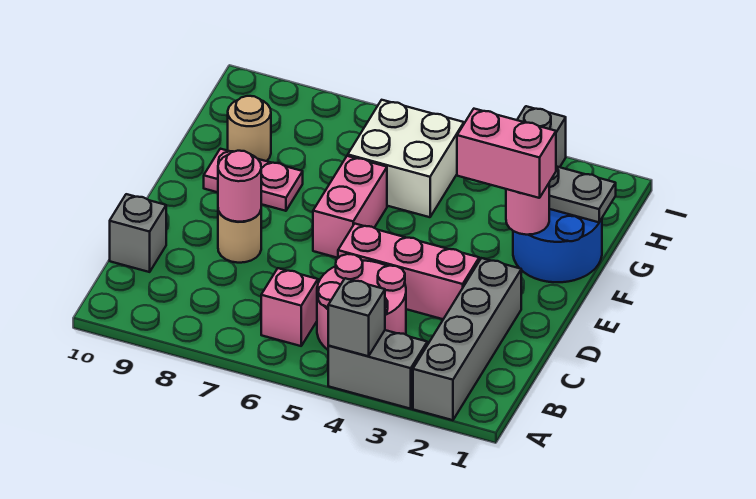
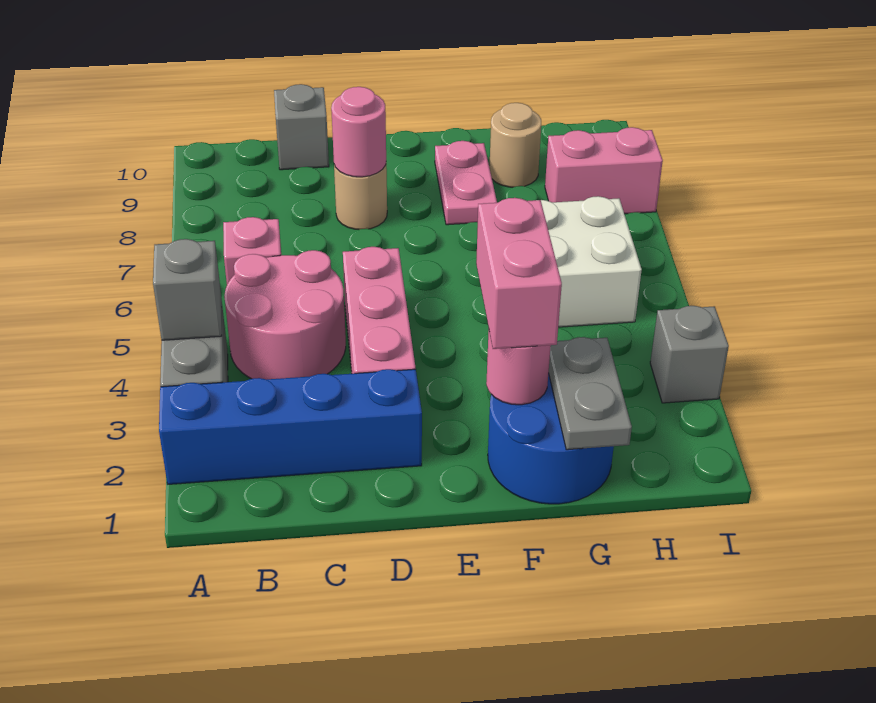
grey brick A2:D2 level 1 -> blue brick A2:D2 level 1
pink brick E6:F6 level 1 -> pink brick H8:I8 level 1

